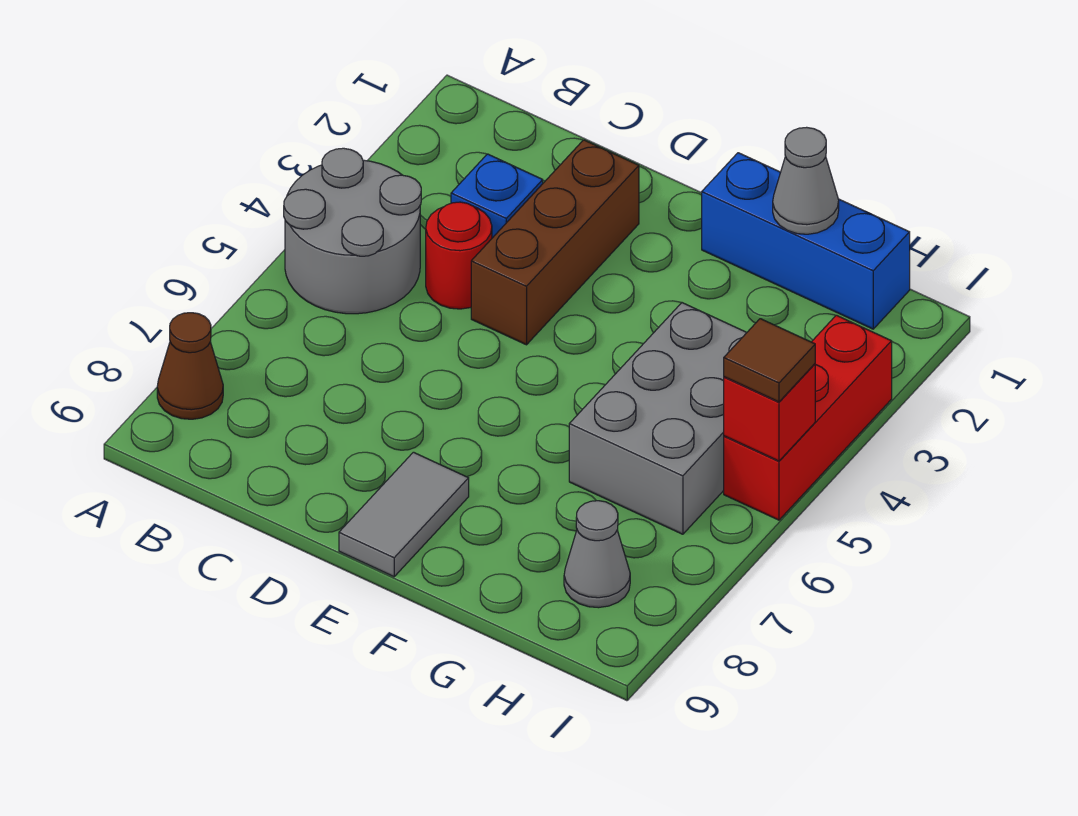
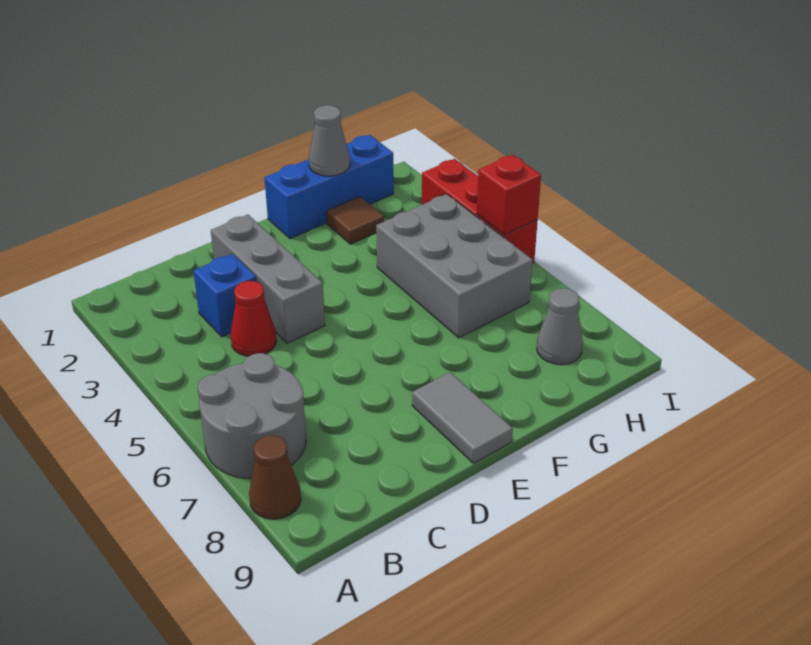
grey round brick A4:B5 level 1 -> grey round brick A6:B7 level 1
red round brick C4 level 1 -> red cone C4 level 1
brown brick D2:D4 level 1 -> grey brick D2:D4 level 1
brown tile I5 level 3 -> brown tile G2 level 1

